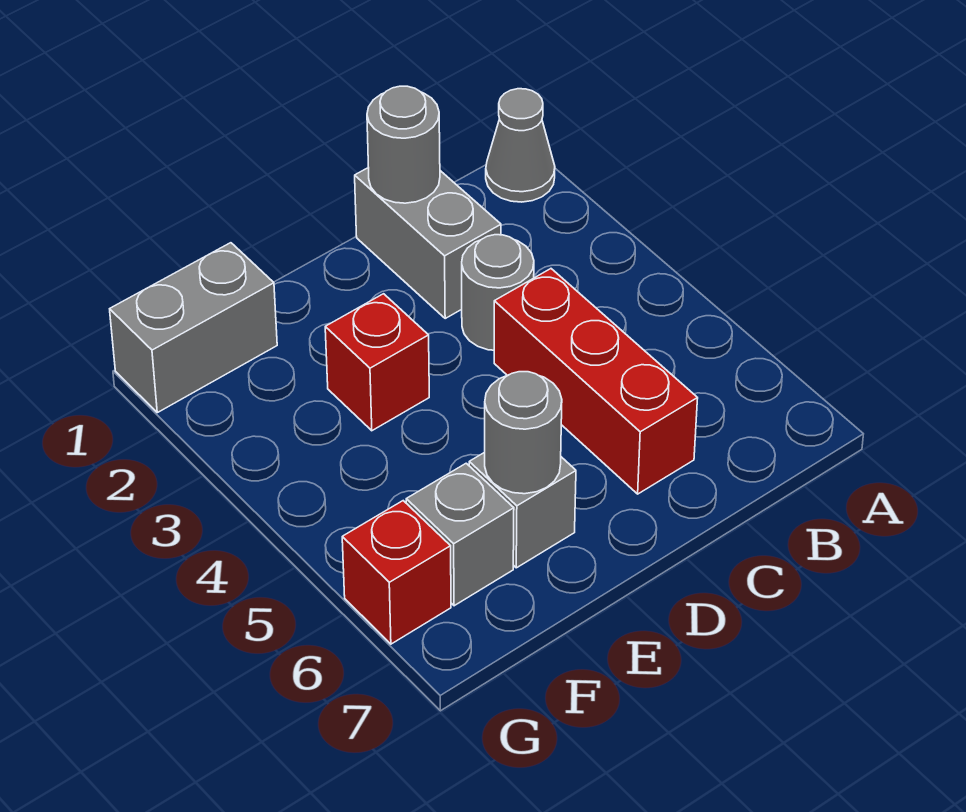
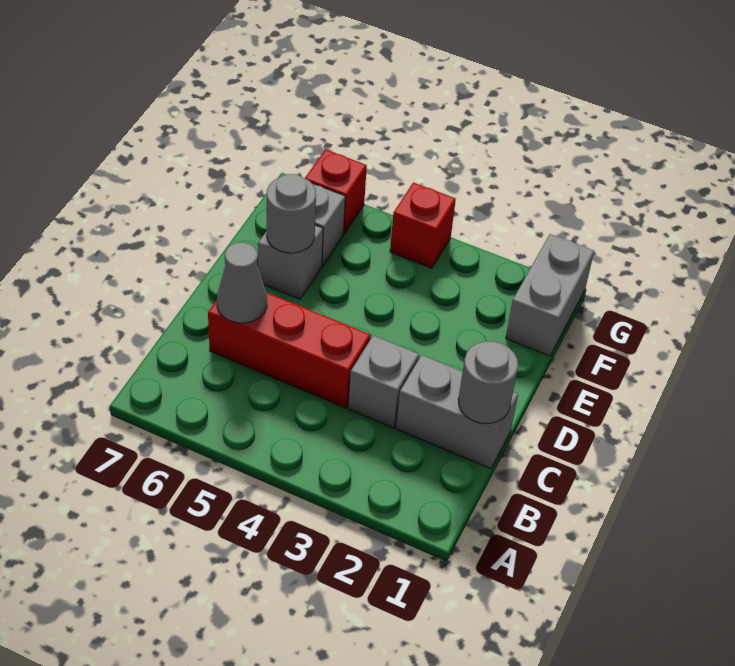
grey cone A1 level 1 -> grey cone C6 level 2
grey round brick C3 level 1 -> grey brick C3 level 1
red brick E3 level 1 -> red brick G4 level 1

